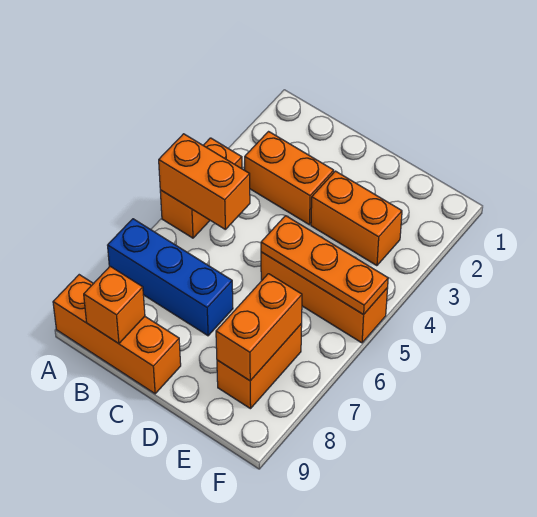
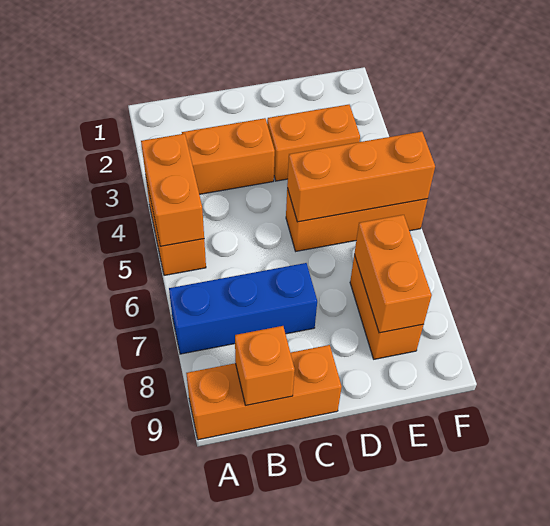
orange brick A5:B5 level 2 -> orange brick A4:A5 level 2
orange plate D5:F5 level 2 -> orange brick D5:F5 level 2

